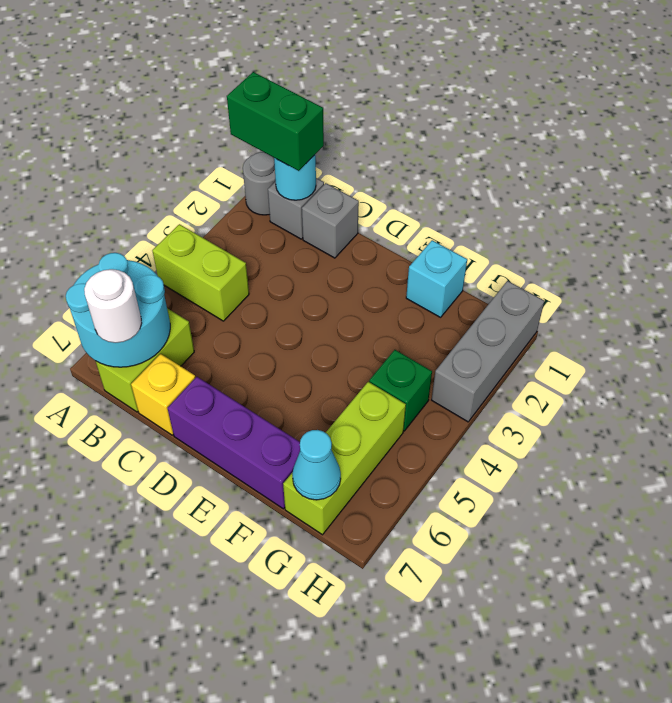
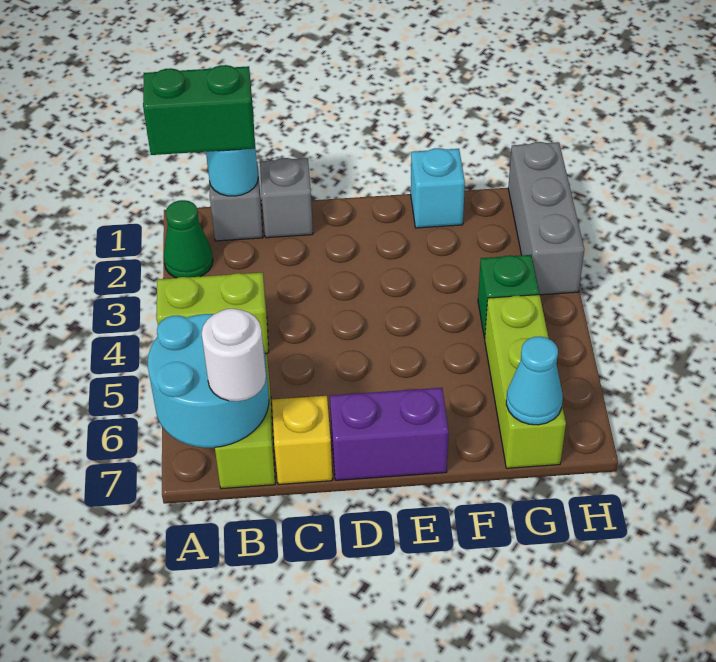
grey round brick A1 level 1 -> none
none -> green cone A2 level 1
purple brick D7:F7 level 1 -> purple brick D7:E7 level 1

